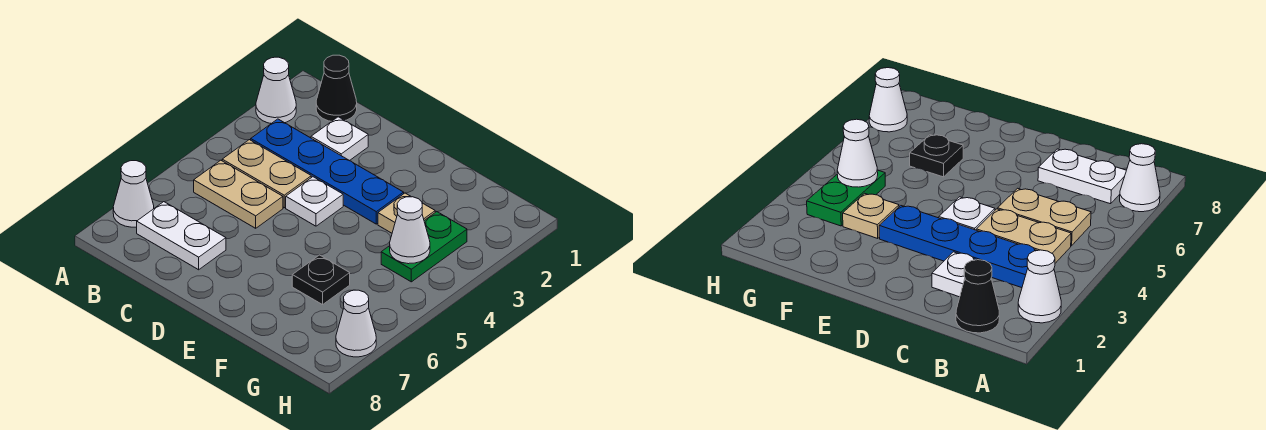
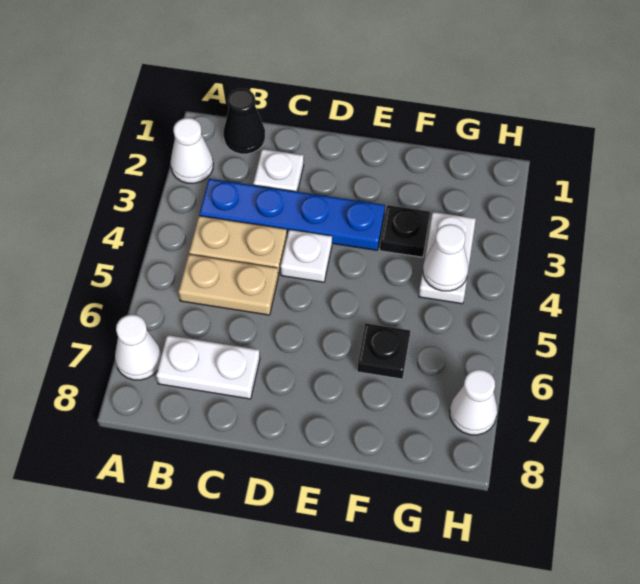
tan plate F3 level 1 -> black plate F3 level 1
green plate G3:G4 level 1 -> white plate G3:G4 level 1

